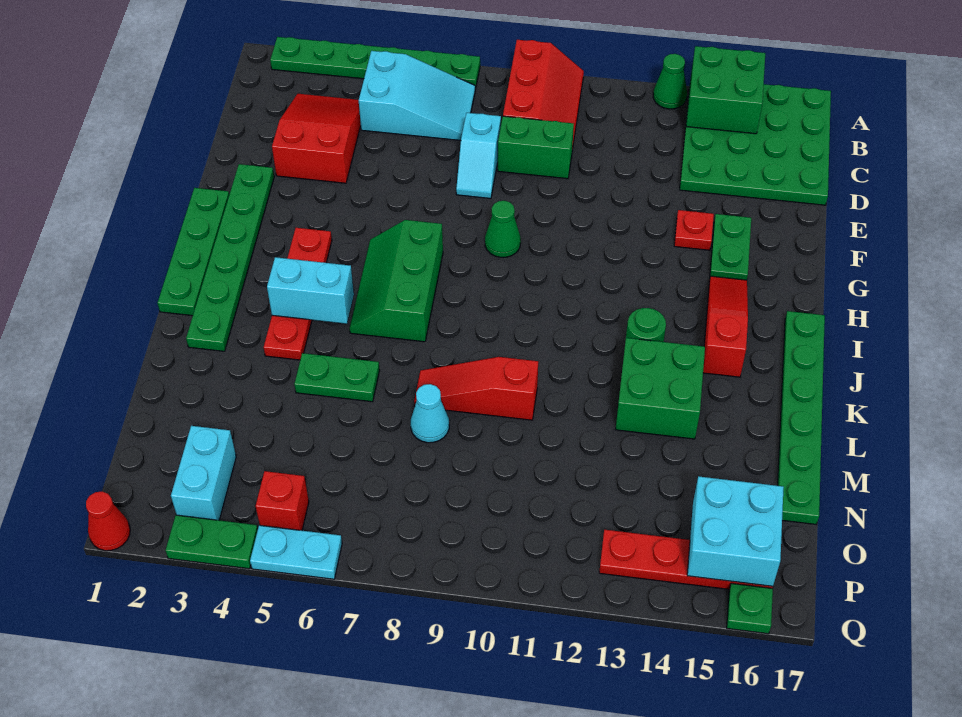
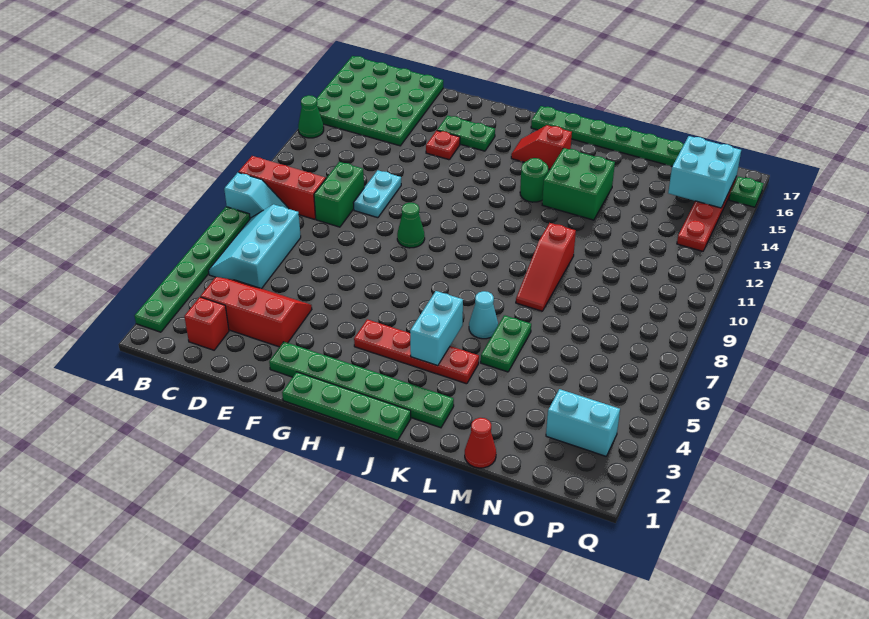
green brick A14:B15 level 2 -> none
cyan slope B5:C7 level 1 top 5 -> cyan slope B5:C7 level 1 top C
red slope C3:E4 level 1 top E -> red slope C3:E4 level 1 top 3
cyan slope D8:E8 level 1 top D -> cyan slope A8:B8 level 1 top A
green slope H6:J7 level 1 top 7 -> none
red slope H15:J15 level 1 top J -> red slope I15:J15 level 1 top J
cyan cone M8 level 1 -> cyan cone K6 level 1
red brick P5 level 1 -> red brick C2 level 1
red cone Q1 level 1 -> red cone M1 level 1
green plate Q3:Q4 level 1 -> none
cyan plate Q5:Q6 level 1 -> cyan plate E10:E11 level 1

